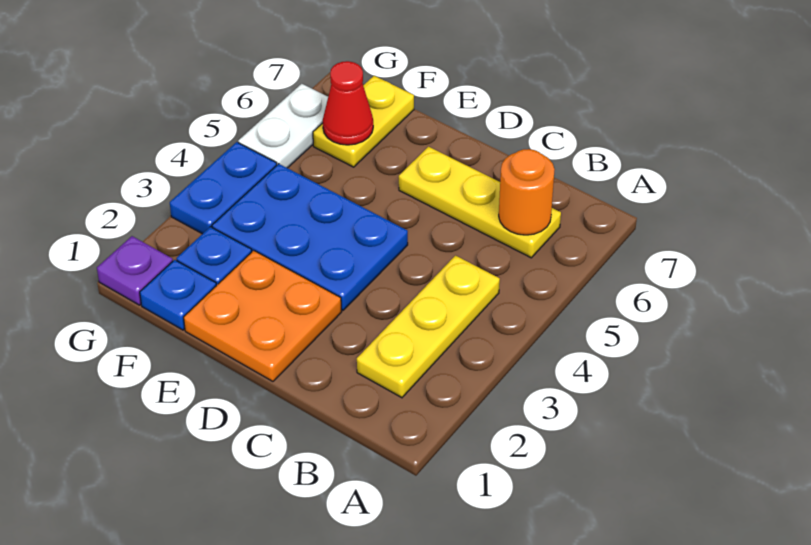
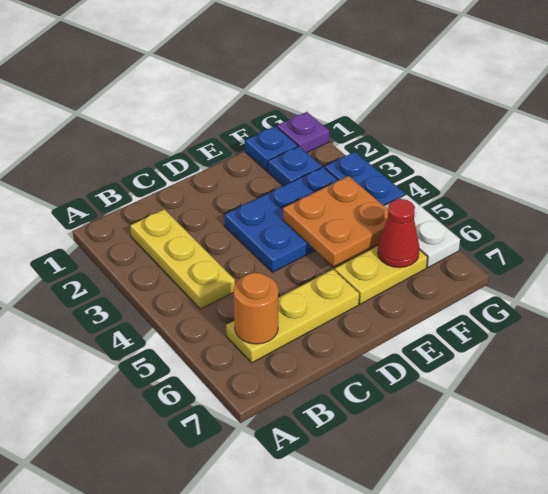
orange plate D1:E2 level 1 -> orange plate E4:F5 level 2
yellow plate F6:F7 level 1 -> yellow plate E6:F6 level 1

